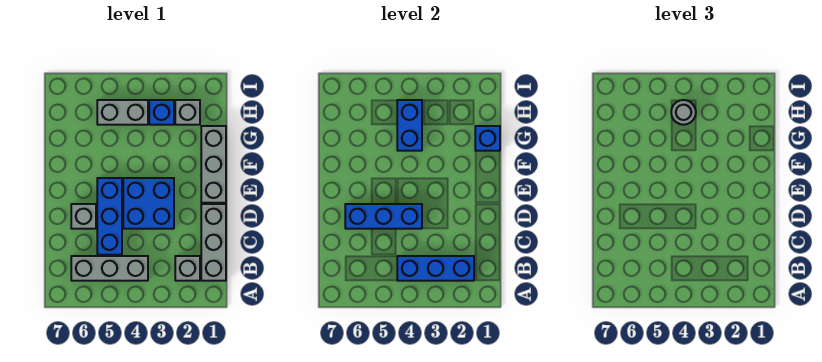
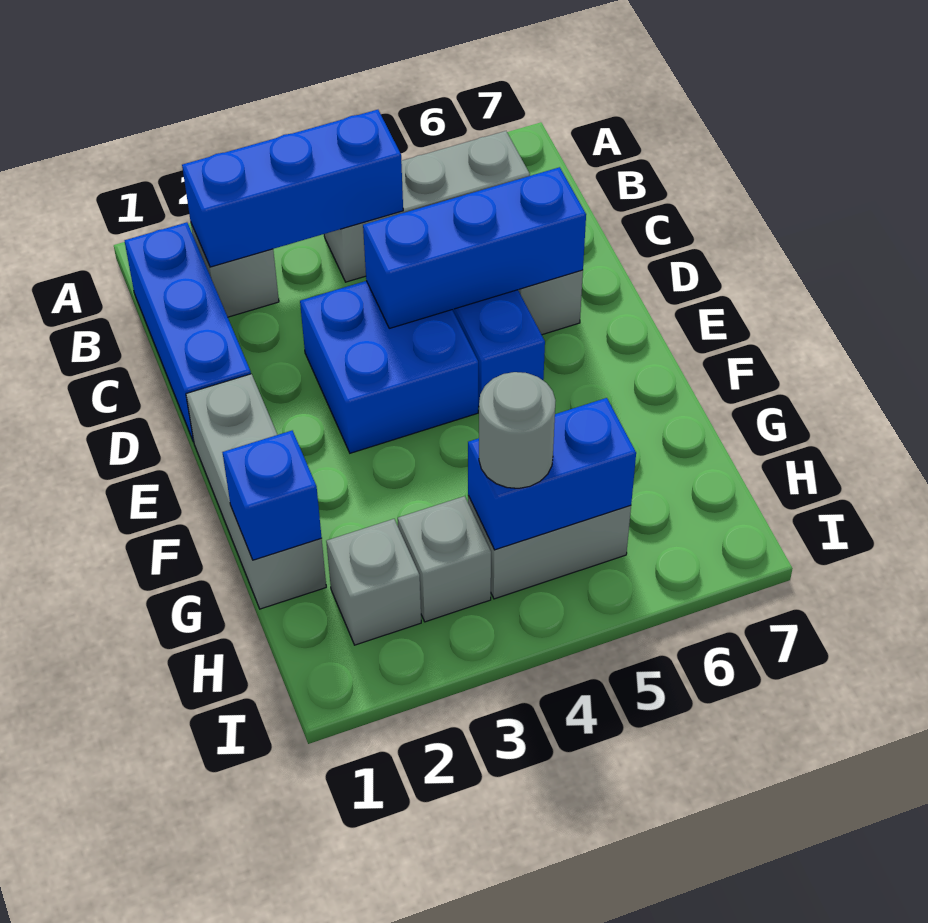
grey brick B1:D1 level 1 -> blue brick B1:D1 level 1
blue brick G4:H4 level 2 -> blue brick H4:H5 level 2
blue brick H3 level 1 -> grey brick H3 level 1

